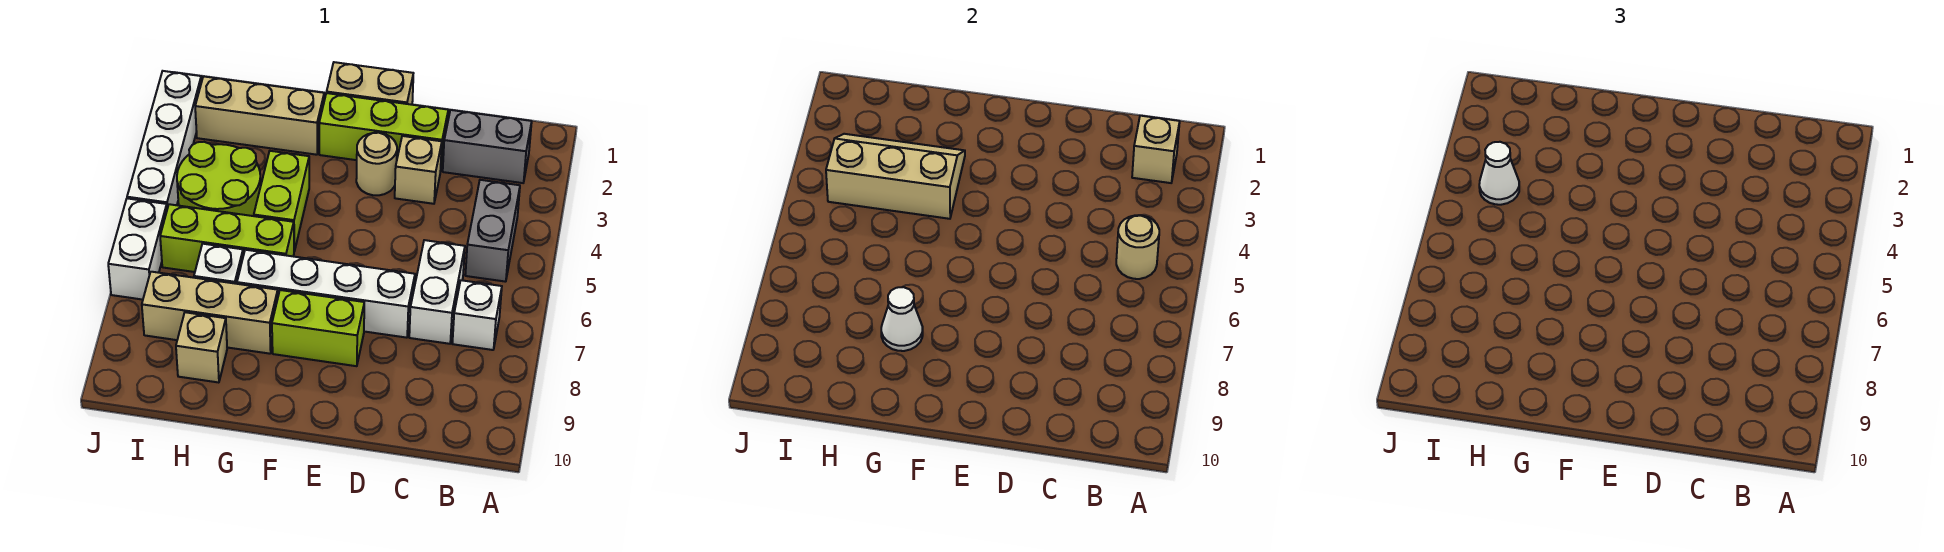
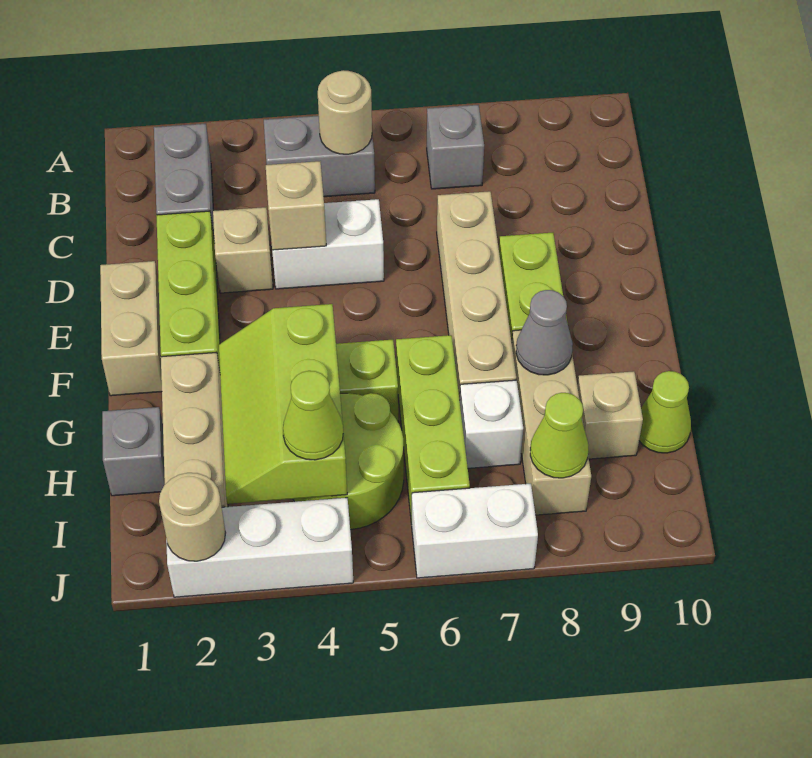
tan brick B2 level 2 -> tan brick D4 level 2
white brick B7 level 1 -> grey brick B7 level 1
white brick C6:C7 level 1 -> white brick D4:D5 level 1
white brick D7:G7 level 1 -> tan brick D7:G7 level 1
tan round brick E3 level 1 -> tan round brick J2 level 2
tan slope G3:I4 level 2 top 4 -> lime slope G3:I4 level 2 top 4
white cone G8 level 2 -> grey cone G8 level 2
none -> grey brick H1 level 1
none -> lime cone H10 level 1
white cone I4 level 3 -> lime cone I4 level 3
none -> lime cone I8 level 2
white brick J2:J5 level 1 -> white brick J2:J4 level 1

